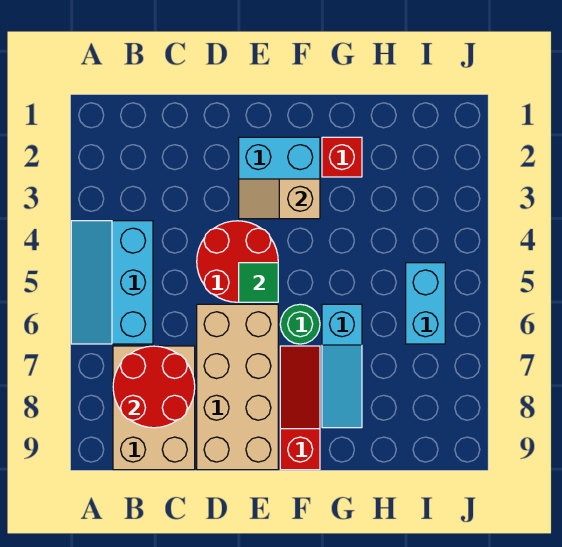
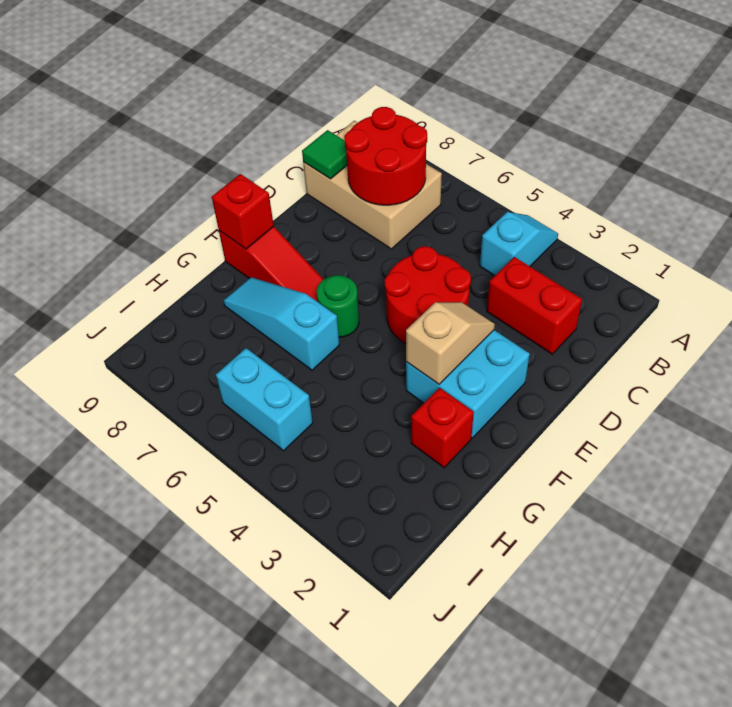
cyan slope A4:B6 level 1 top B -> cyan slope A4:B4 level 1 top B
none -> red brick C2:C3 level 1
tan brick D6:E9 level 1 -> none
green tile E5 level 2 -> green tile C9 level 2
none -> red brick F9 level 2

